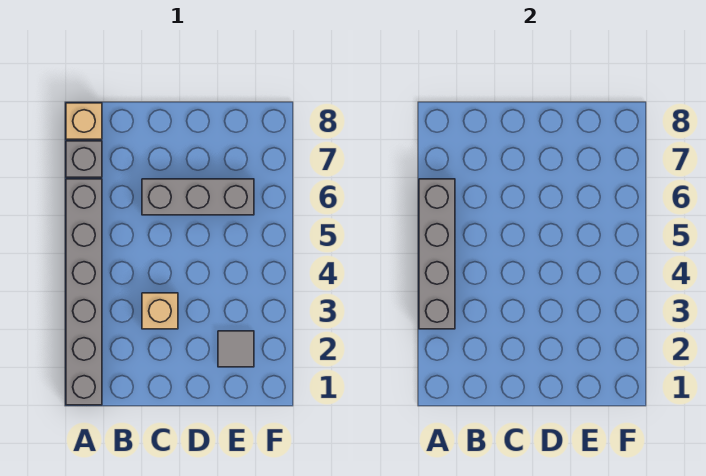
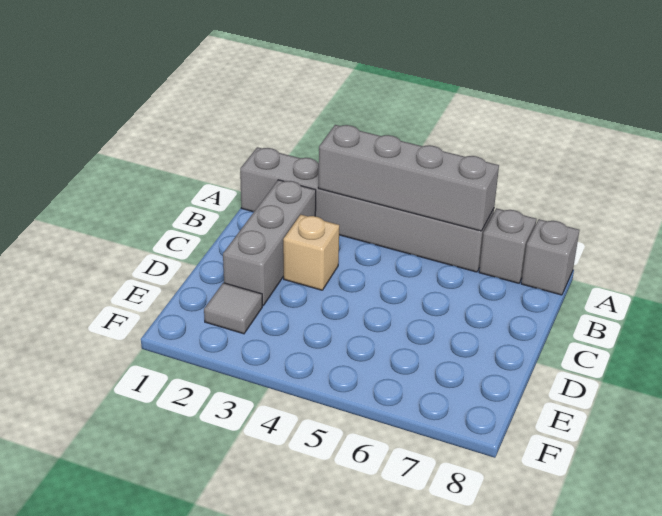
tan brick A8 level 1 -> grey brick A8 level 1
grey brick C6:E6 level 1 -> grey brick B2:D2 level 1

